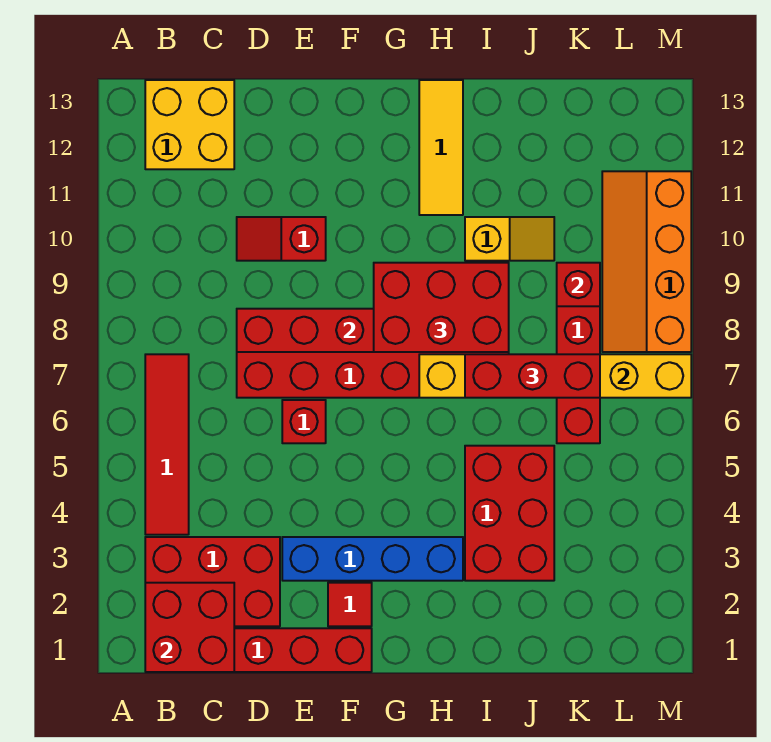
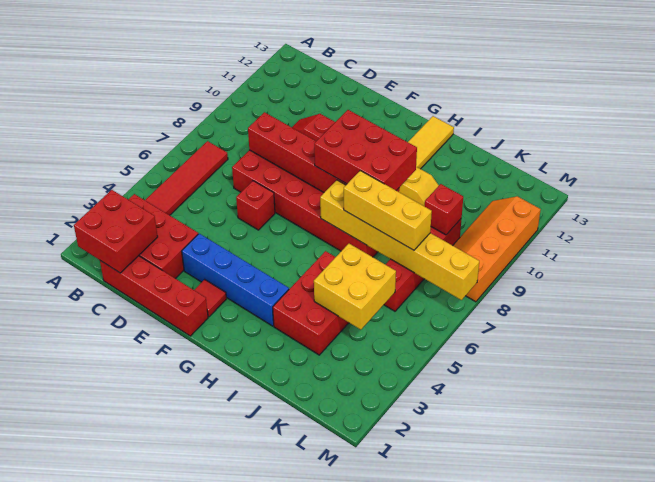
yellow brick B12:C13 level 1 -> yellow brick J4:K5 level 2
red brick I7:K7 level 3 -> yellow brick I7:K7 level 3

